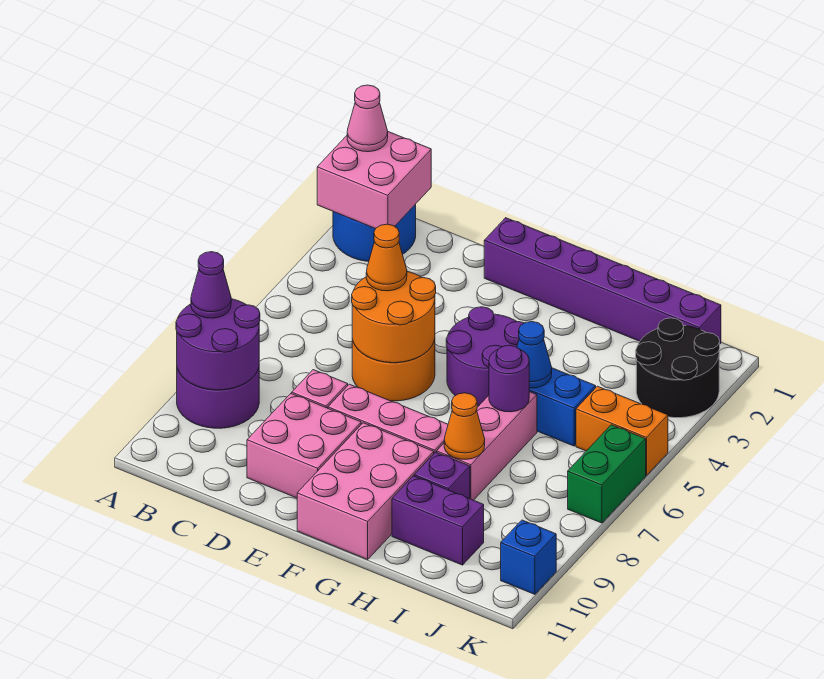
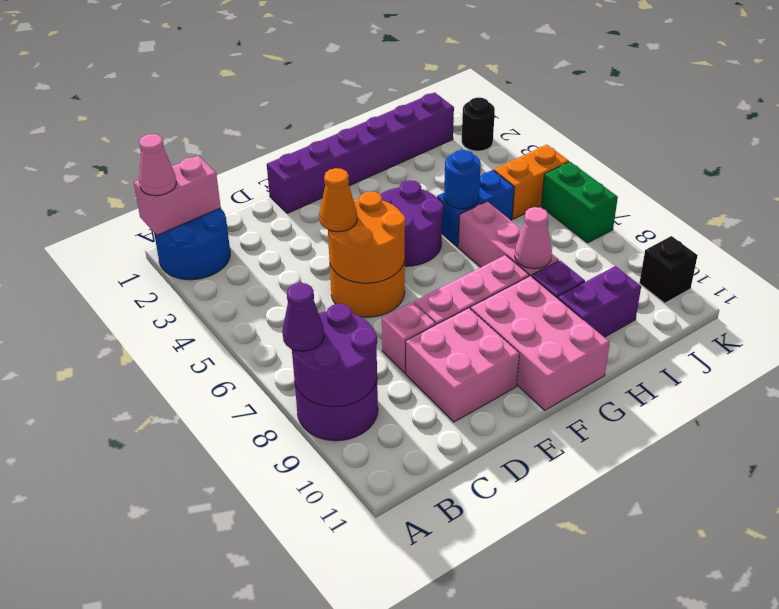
pink brick A1:B2 level 2 -> pink brick A1:B1 level 2
blue cone H5 level 2 -> blue round brick H5 level 2
purple round brick H6 level 2 -> none
orange cone H8 level 2 -> pink cone H8 level 2
black round brick J2:K3 level 1 -> black round brick K2 level 1
blue brick K10 level 1 -> black brick K10 level 1

